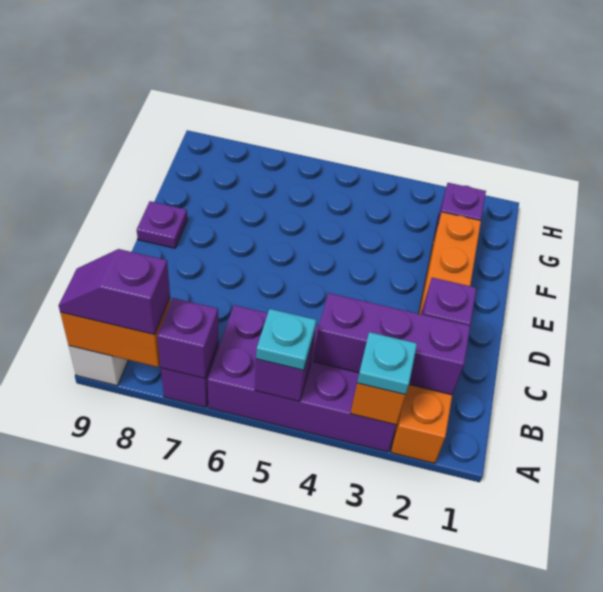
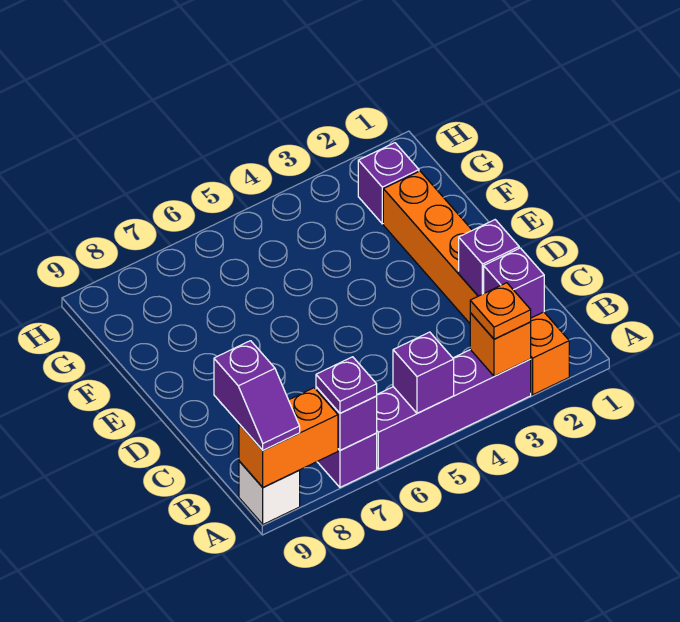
purple brick A3:B6 level 1 -> purple brick A3:A6 level 1
cyan plate A3 level 3 -> orange plate A3 level 3
cyan plate A5 level 3 -> none
purple slope A8:A9 level 3 top 8 -> purple slope A9:B9 level 3 top B
purple brick B2:B4 level 2 -> purple brick B2 level 2
purple plate E9 level 1 -> purple plate A7 level 3

